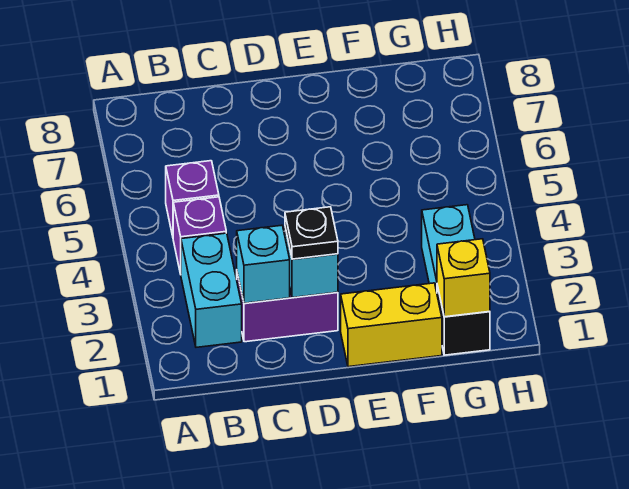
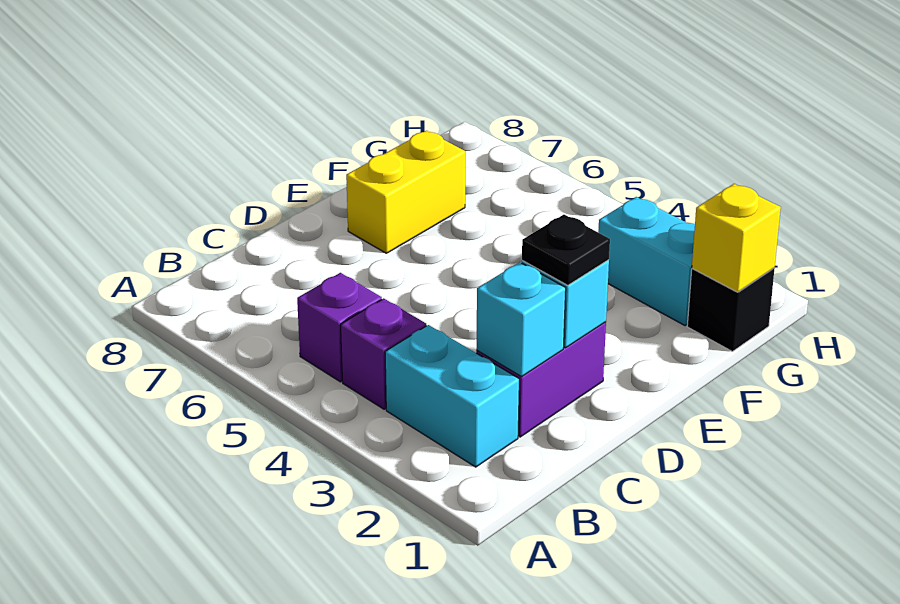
yellow brick E1:F1 level 1 -> yellow brick E7:F7 level 1

